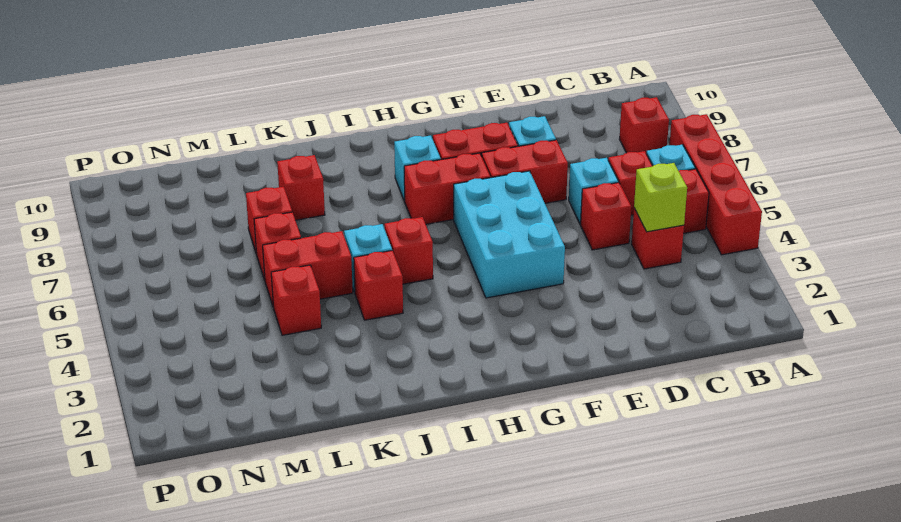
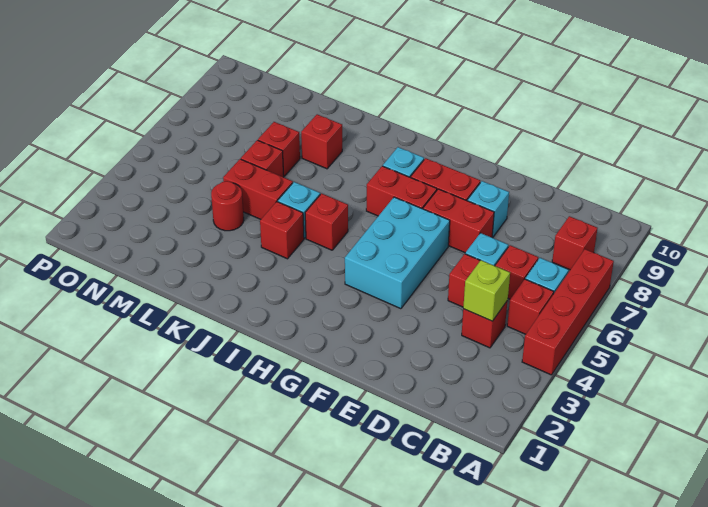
red brick L4 level 1 -> red round brick L4 level 1

